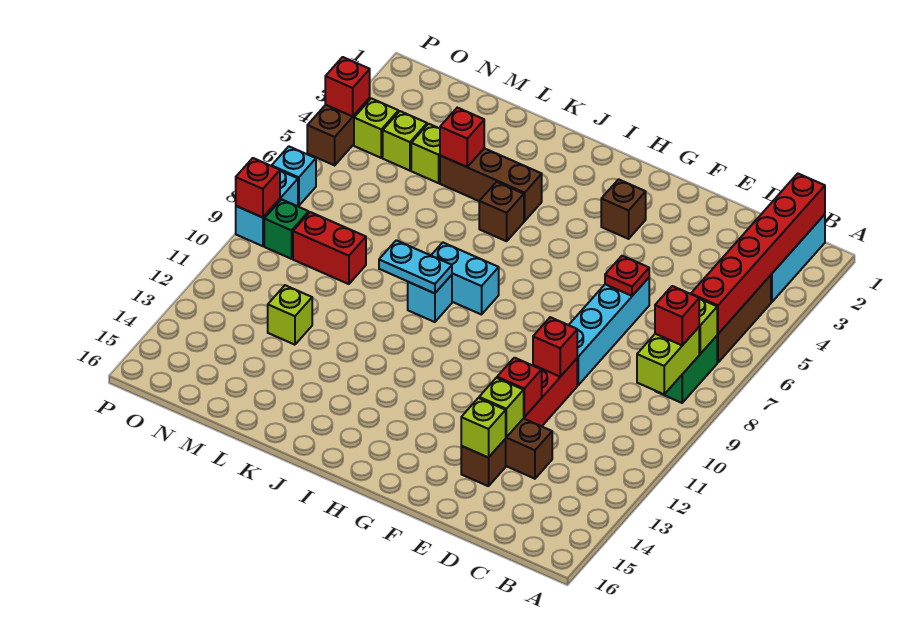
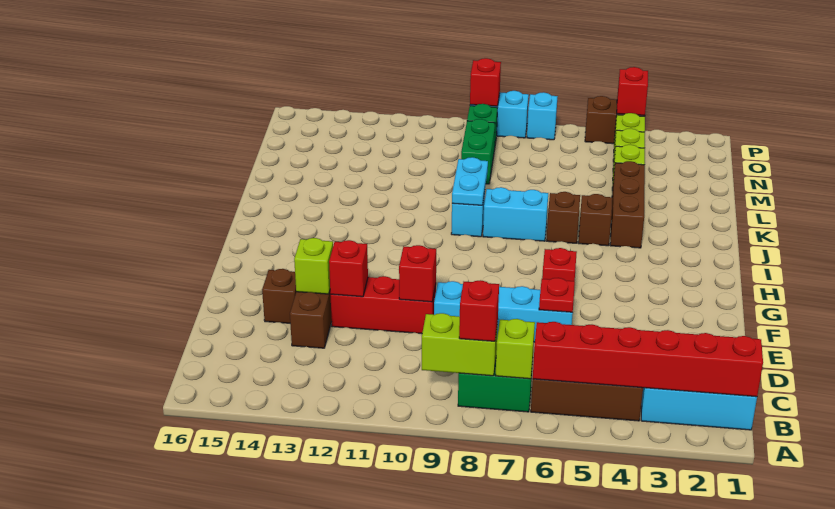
lime brick E14 level 2 -> none
brown brick G3 level 1 -> brown brick J6 level 1
cyan brick I8:J8 level 1 -> cyan brick J7:J8 level 1
red brick L4 level 2 -> red brick G6 level 1
red brick M9:N9 level 1 -> green brick M9:N9 level 1
lime brick M12 level 1 -> none

